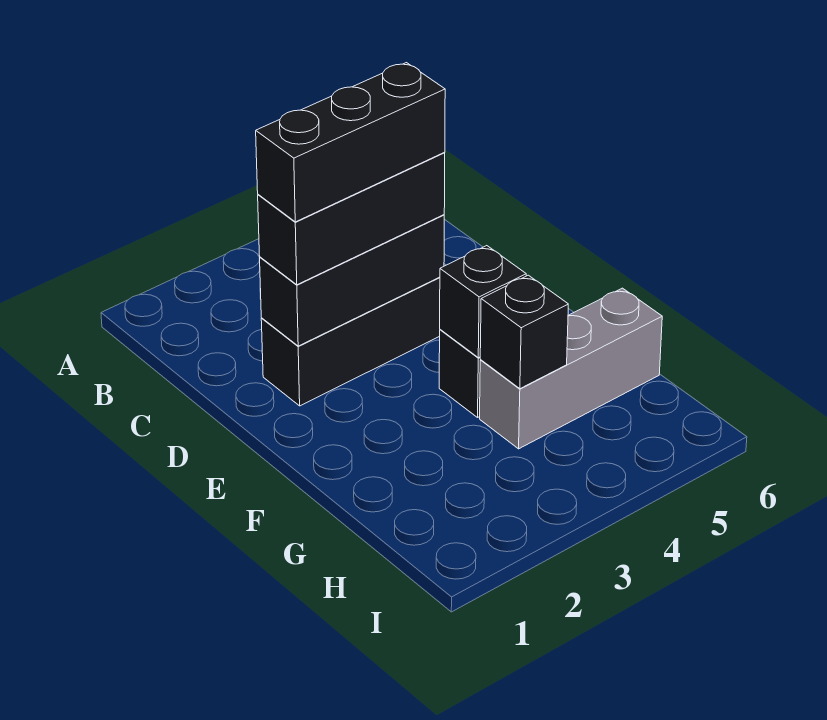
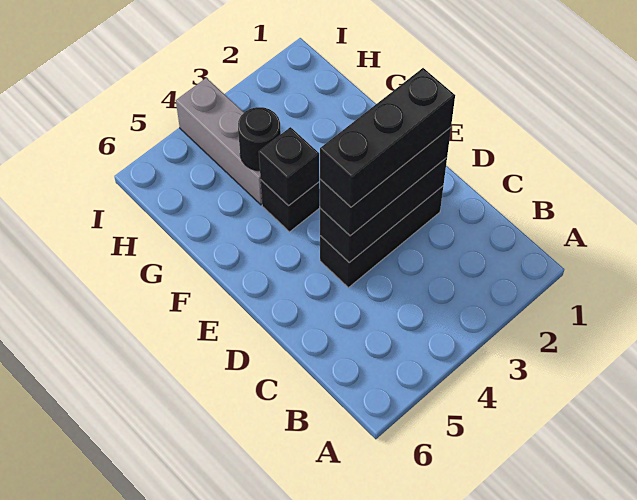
grey brick G4:G6 level 1 -> grey brick G4:I4 level 1
black brick G4 level 2 -> black round brick G4 level 2

